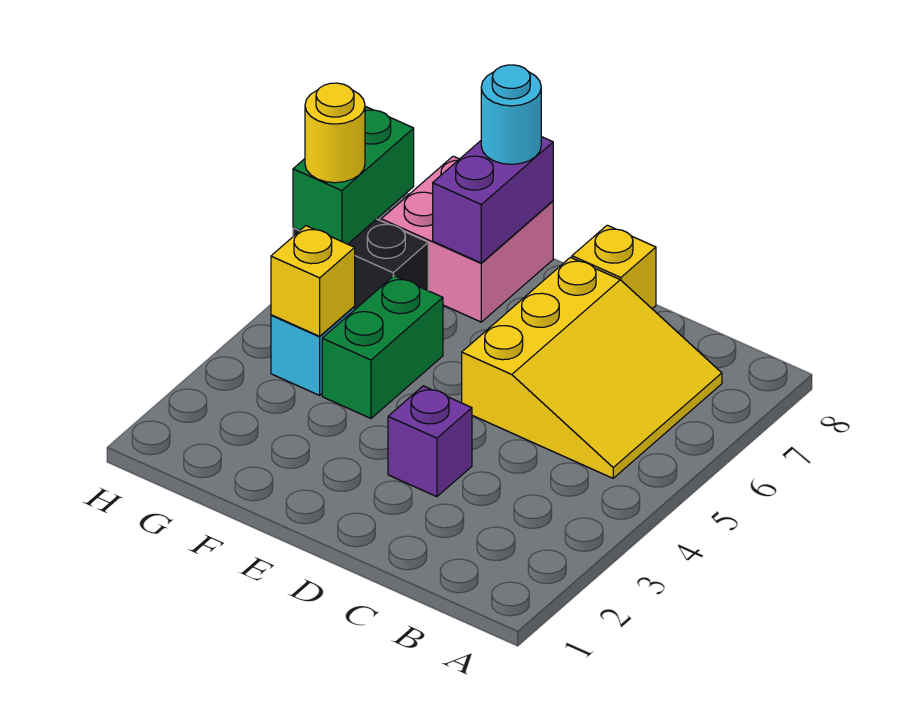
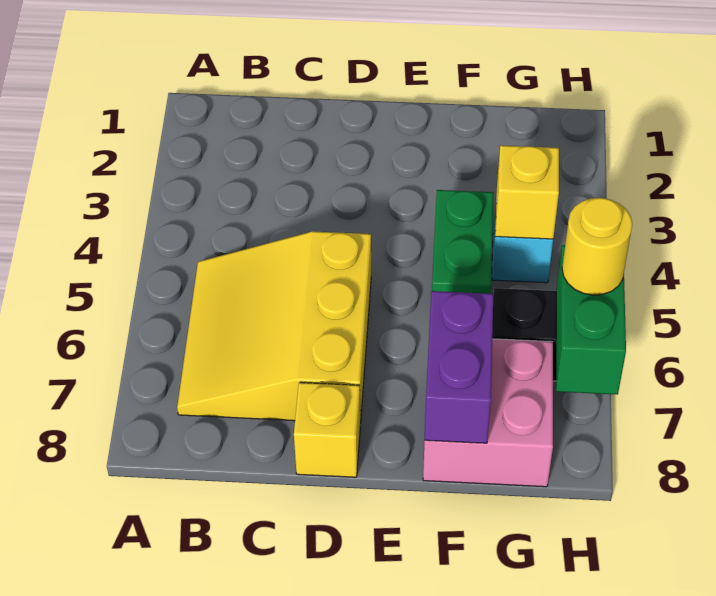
purple brick D3 level 1 -> none
cyan round brick F8 level 3 -> none

